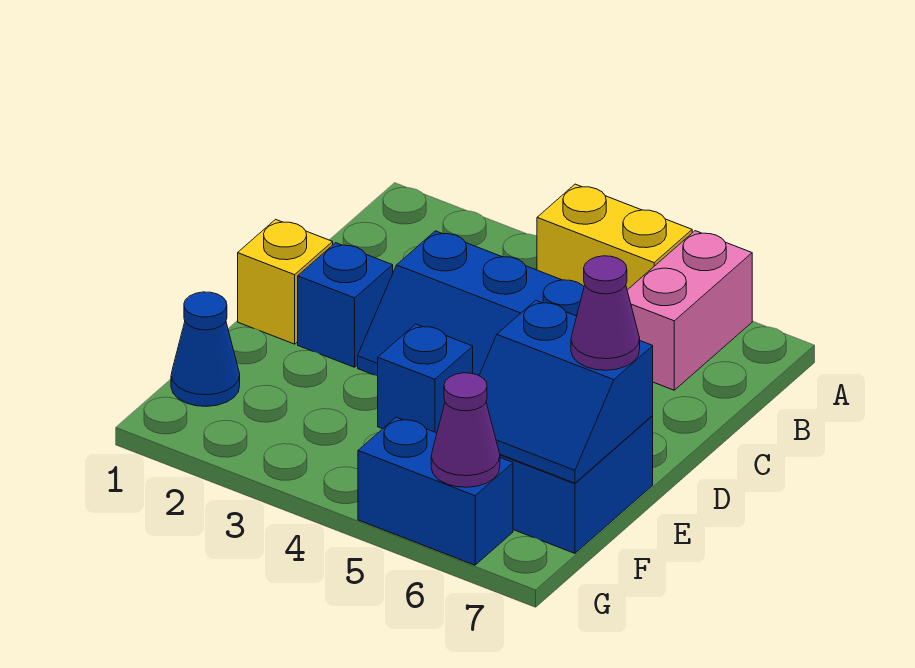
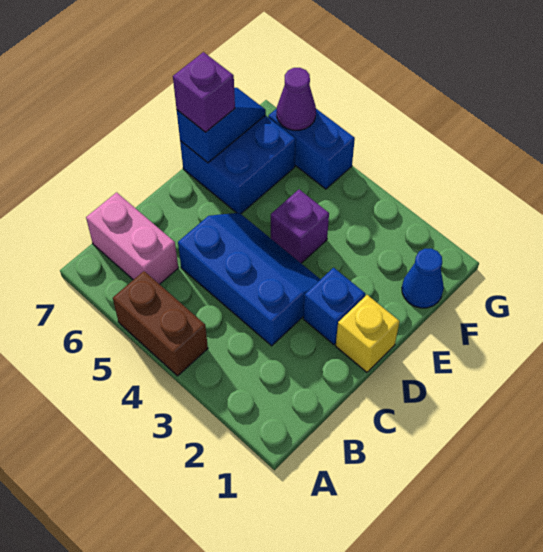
yellow brick A4:A5 level 1 -> brown brick A4:A5 level 1
pink brick A6:B6 level 1 -> pink brick B6:B7 level 1
blue brick E4 level 1 -> purple brick E4 level 1
blue slope E6:F7 level 2 top E -> blue slope E7:F7 level 2 top E
purple cone E7 level 3 -> purple brick E7 level 3

